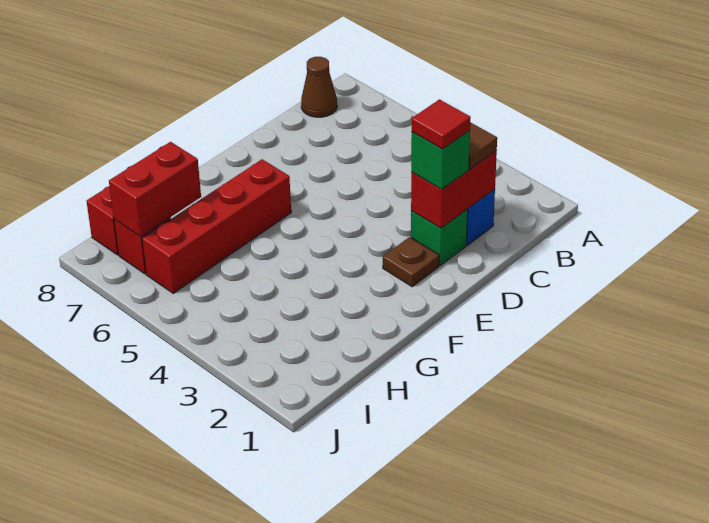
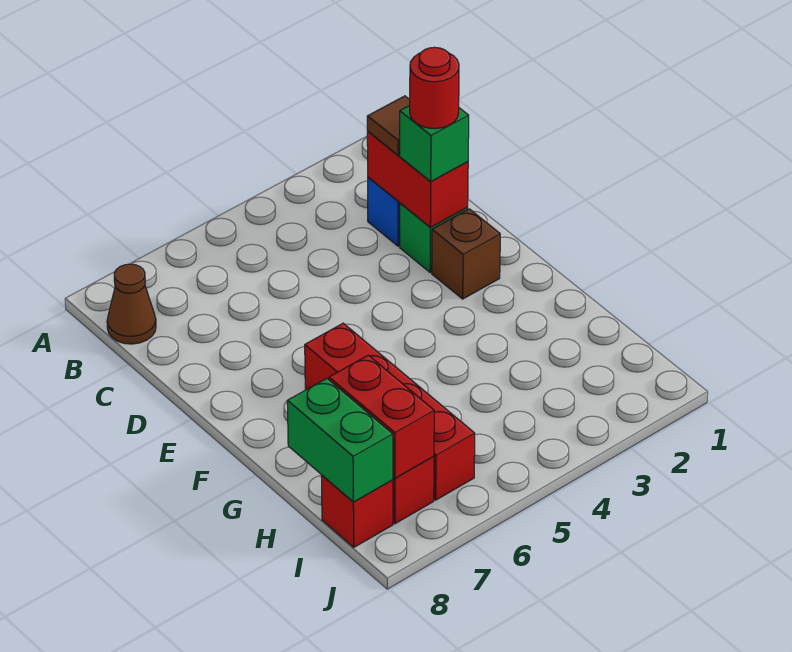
red tile D2 level 4 -> red round brick D2 level 4
brown plate E2 level 1 -> brown brick E2 level 1
none -> green brick H8:I8 level 2

